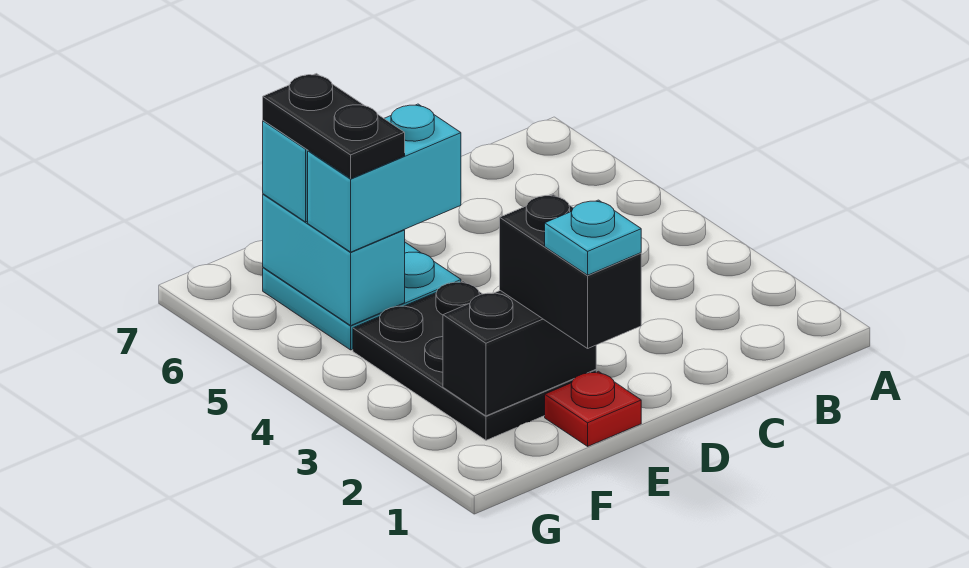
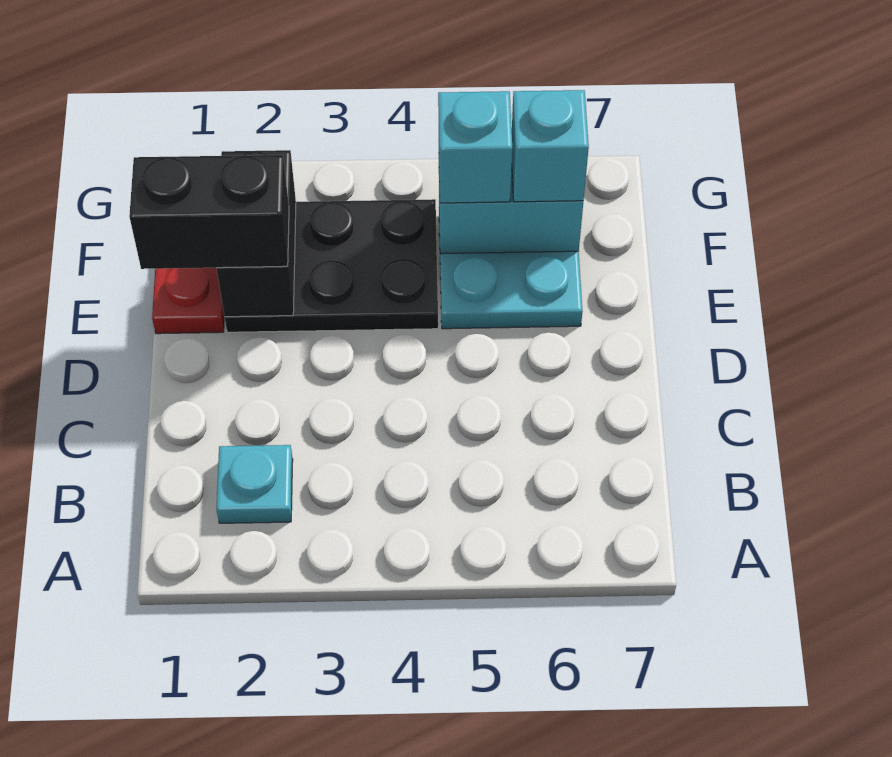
cyan plate E1 level 4 -> cyan plate B2 level 1
cyan brick E5:F5 level 3 -> cyan brick F5 level 3
black plate F5:F6 level 4 -> none

